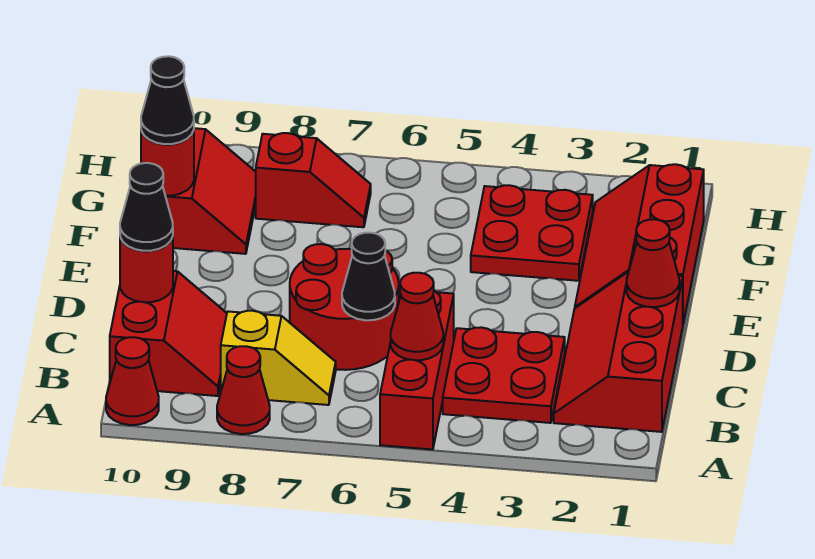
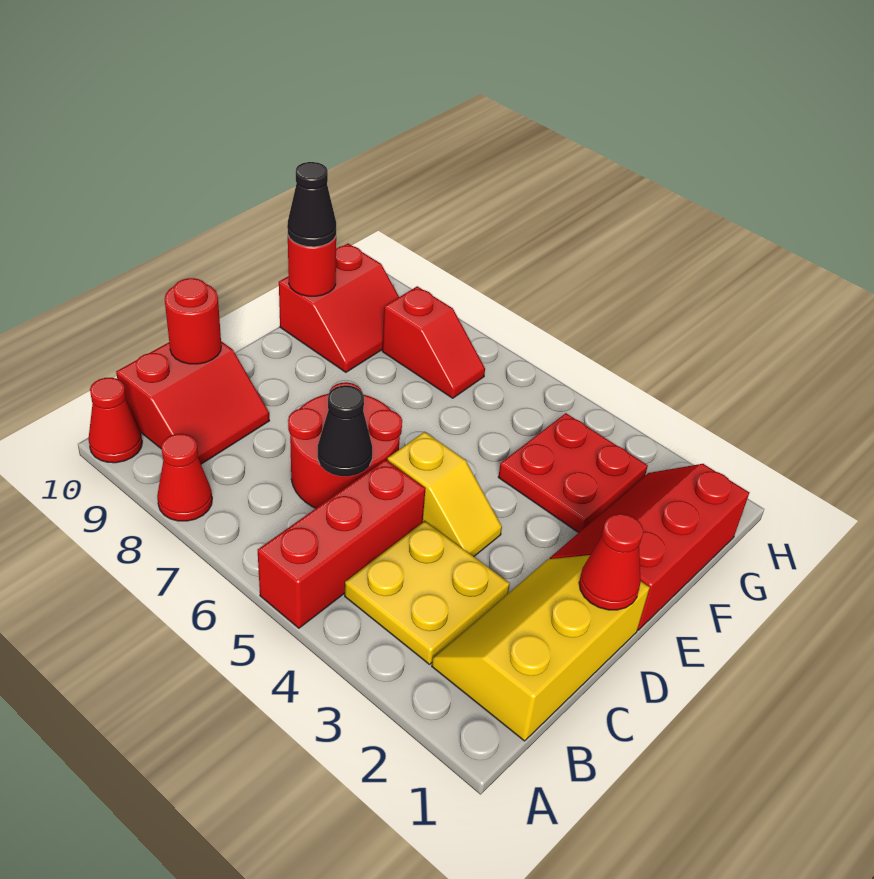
red slope B1:D2 level 1 top 1 -> yellow slope B1:D2 level 1 top 1
red plate B3:C4 level 1 -> yellow plate B3:C4 level 1
red cone B5 level 2 -> none
yellow slope B7:B8 level 1 top 8 -> yellow slope D4:D5 level 1 top 5
black cone C10 level 3 -> none

